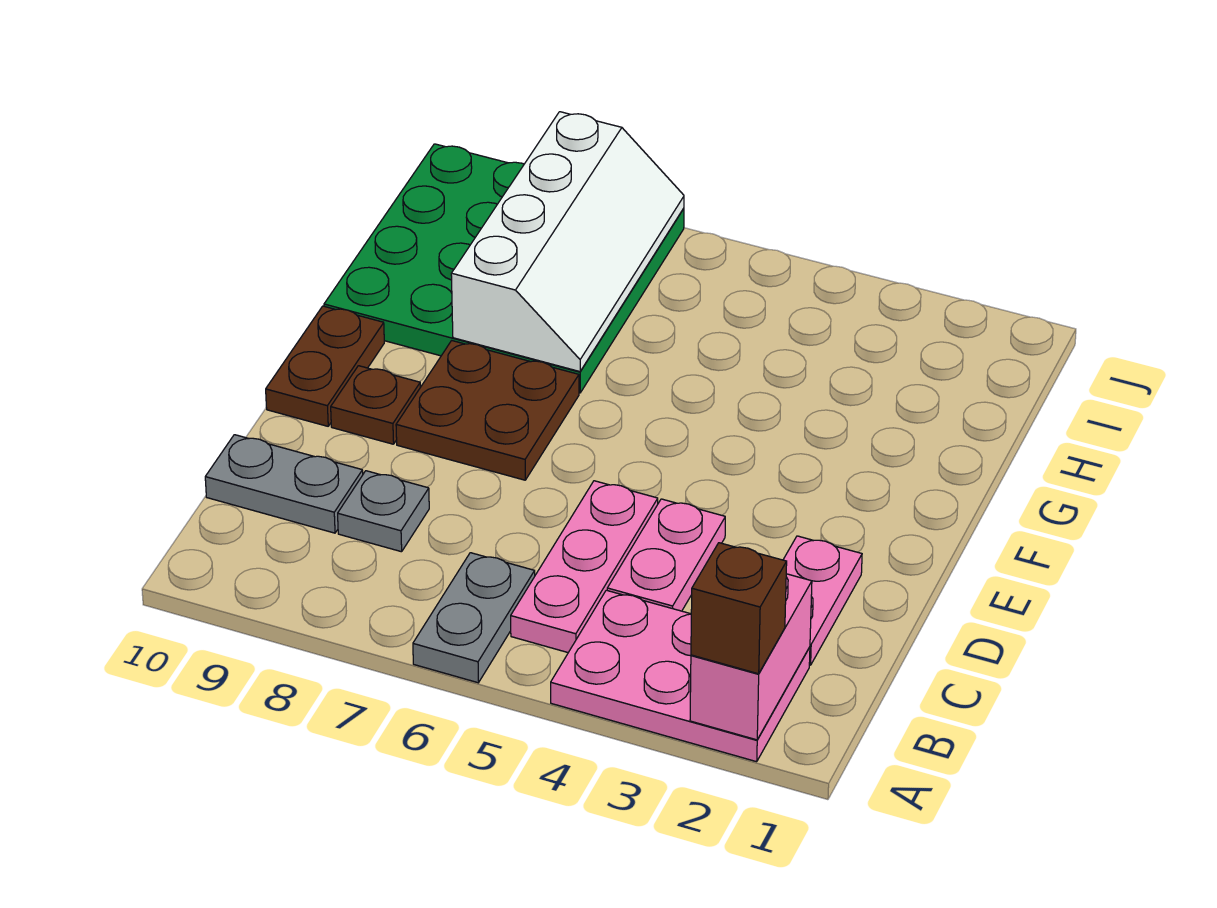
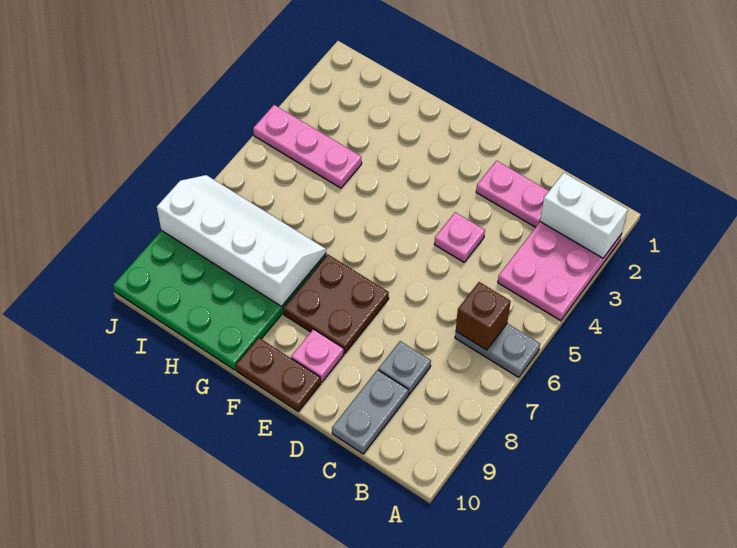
pink brick A2:B2 level 2 -> white brick A2:B2 level 2
brown brick A2 level 3 -> brown brick B6 level 2
pink plate B5:D5 level 1 -> pink plate H4:J4 level 1
pink plate C4:D4 level 1 -> pink plate D4 level 1
brown plate E9 level 1 -> pink plate E9 level 1

